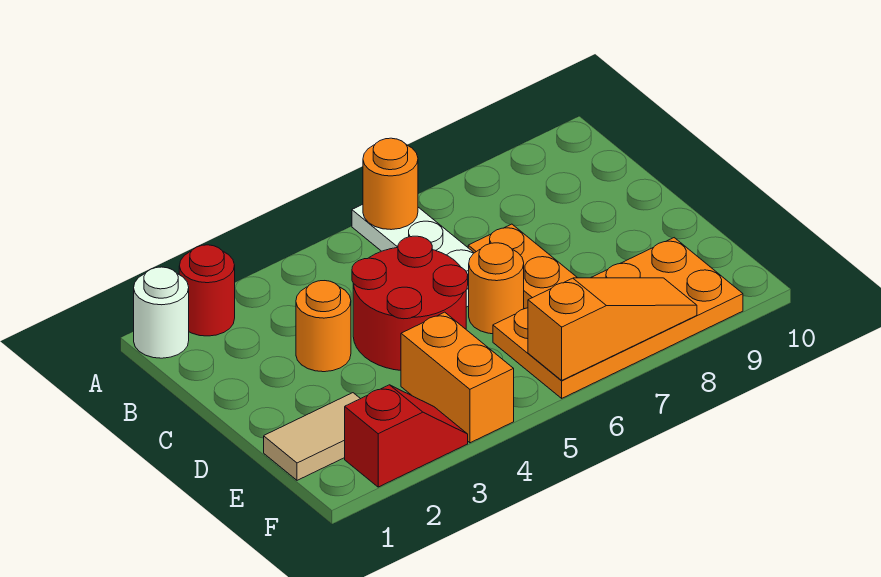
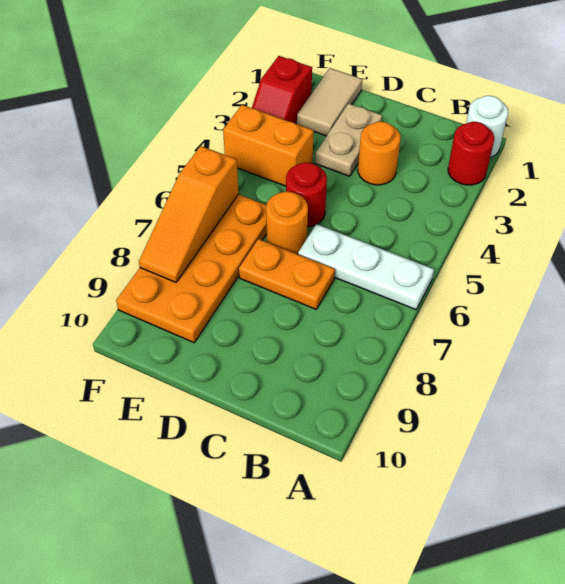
orange round brick A6 level 2 -> none
red round brick C4:D5 level 1 -> red round brick D5 level 1
none -> tan plate D2:D3 level 1

